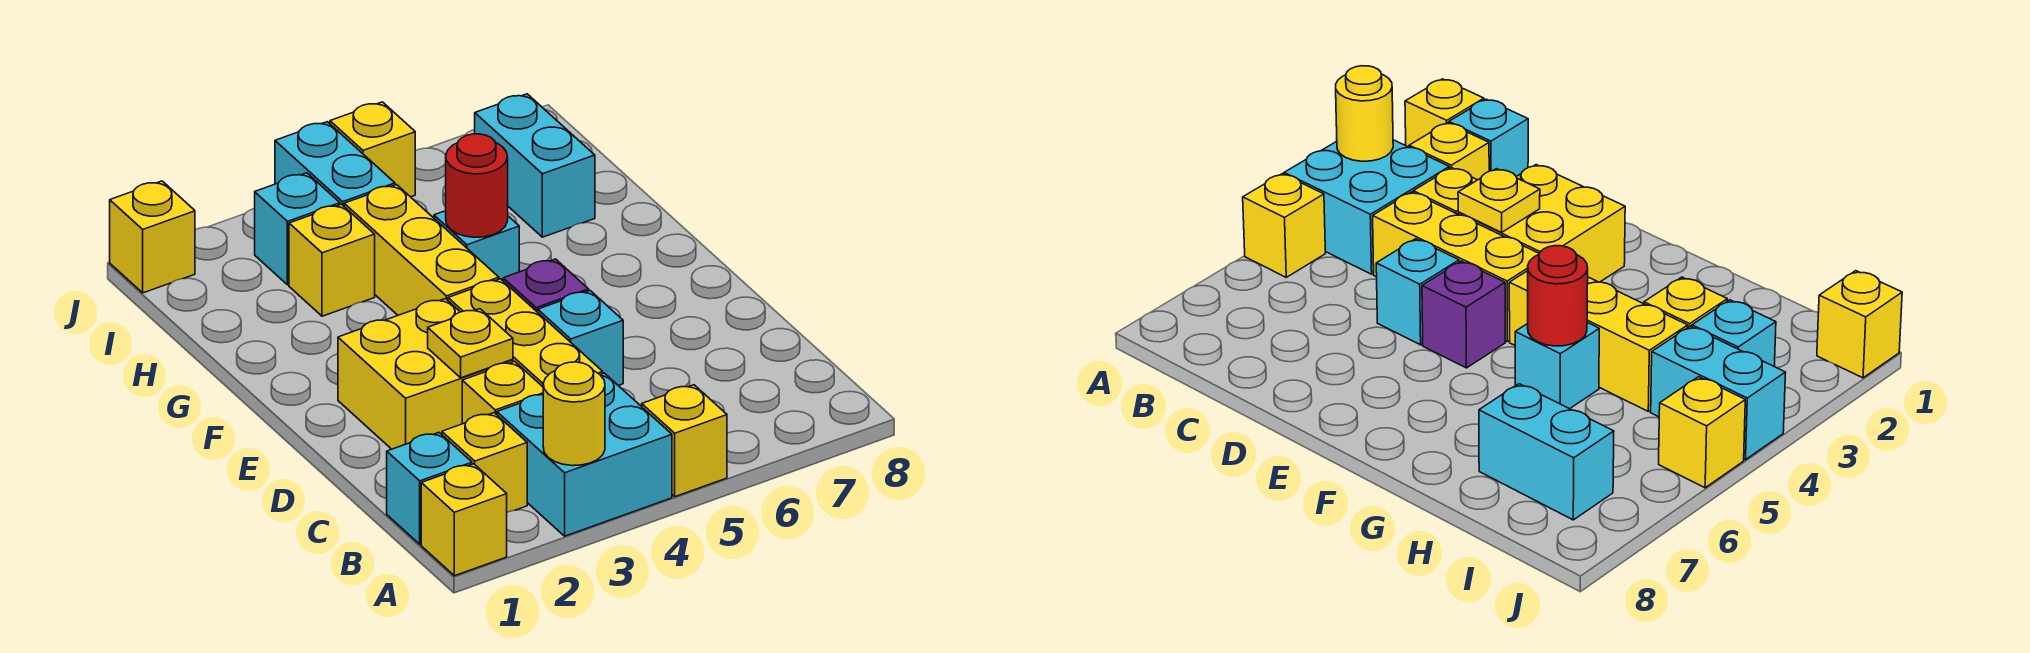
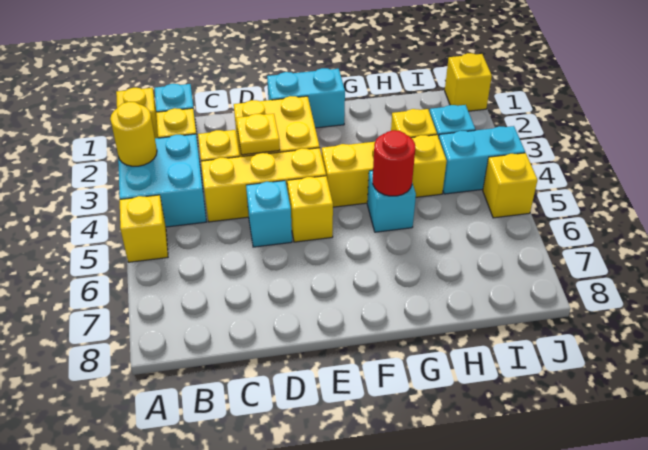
purple brick E5 level 1 -> yellow brick E5 level 1
cyan brick H7:I7 level 1 -> cyan brick E1:F1 level 1

